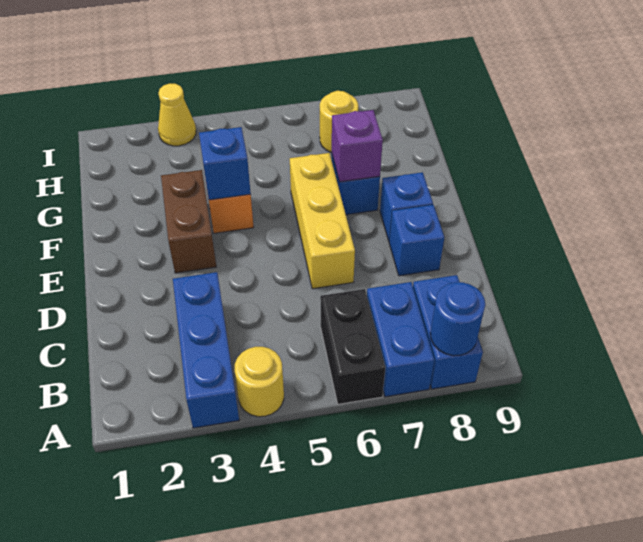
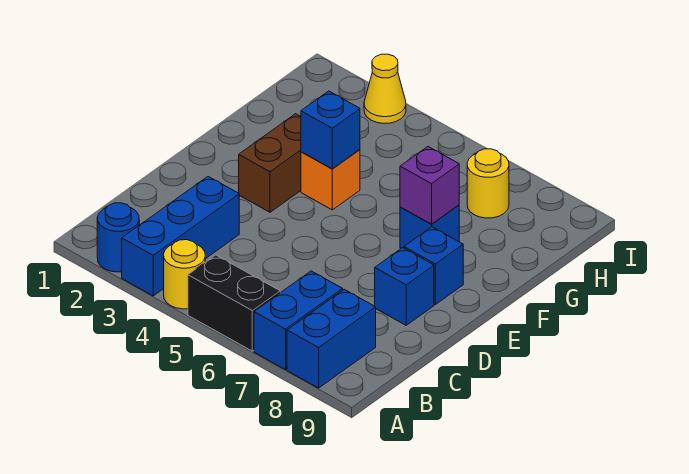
black brick A6:B6 level 1 -> black brick A5:A6 level 1
blue round brick A8 level 2 -> blue round brick A2 level 1
yellow brick D6:F6 level 1 -> none

